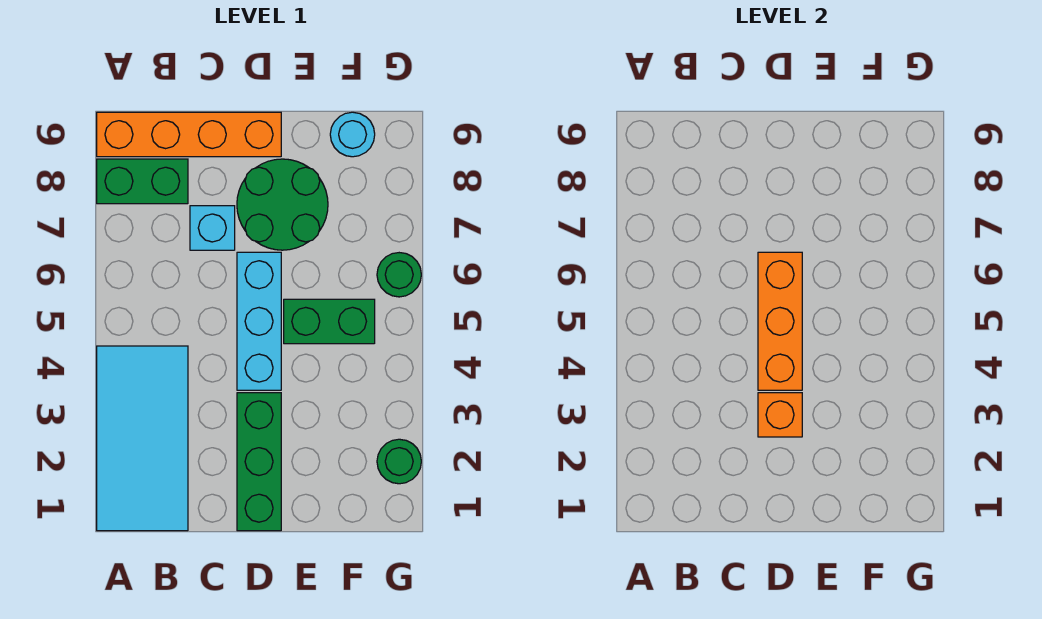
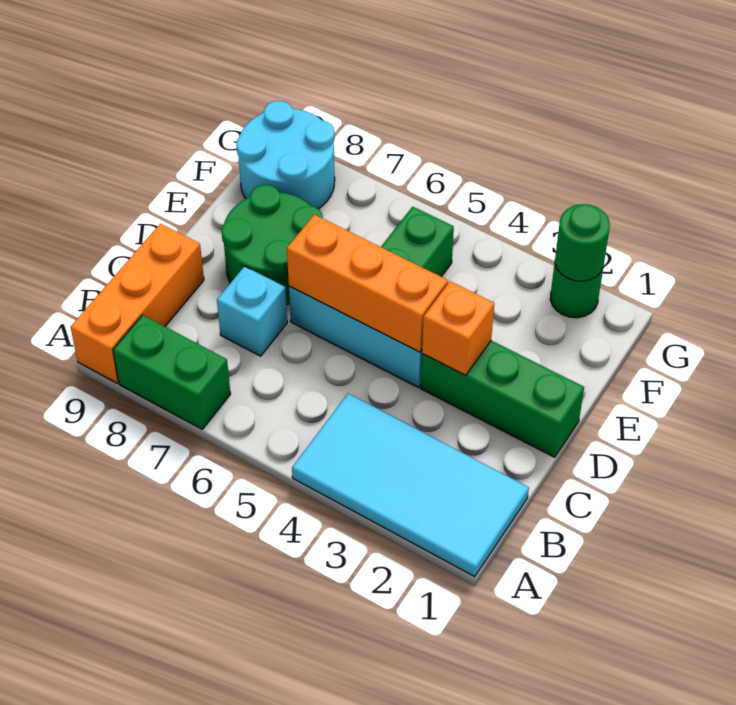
green brick A8:B8 level 1 -> green brick A7:A8 level 1
orange brick A9:D9 level 1 -> orange brick A9:C9 level 1
cyan round brick F9 level 1 -> cyan round brick F8:G9 level 1
green round brick G6 level 1 -> green round brick G2 level 2

